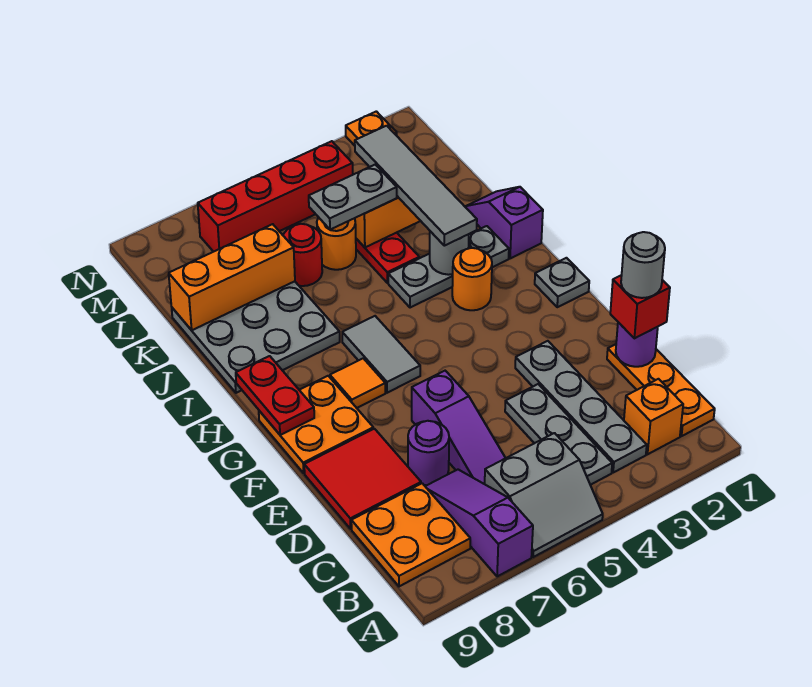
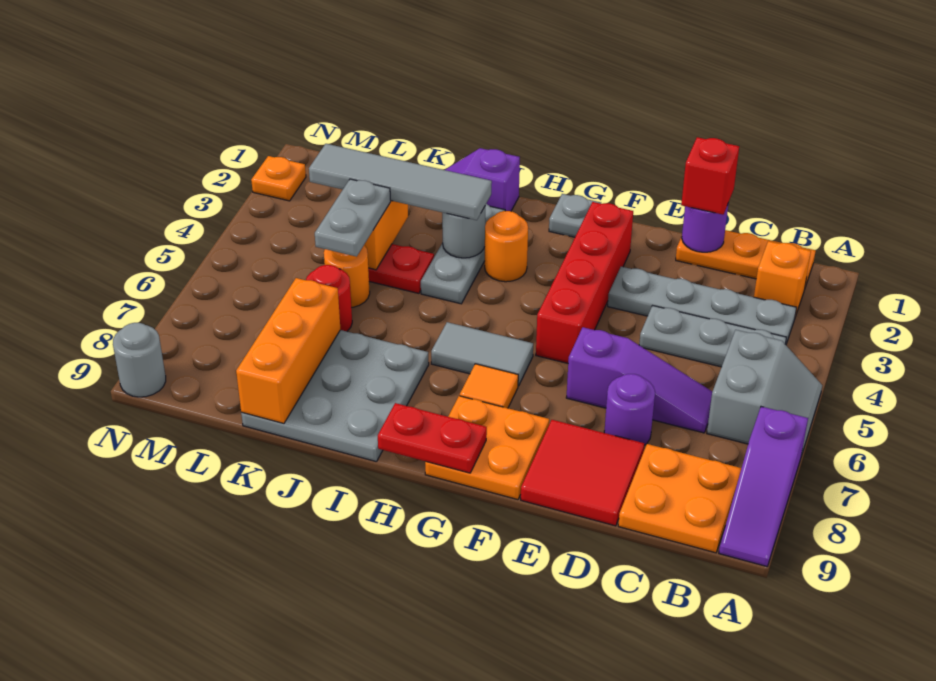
purple slope A7:C7 level 1 top A -> purple slope A7:A9 level 1 top 7
grey round brick D1 level 4 -> grey round brick N9 level 1
red brick M4:M7 level 1 -> red brick F2:F5 level 1

